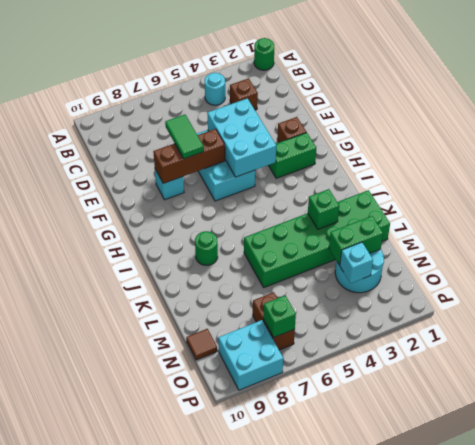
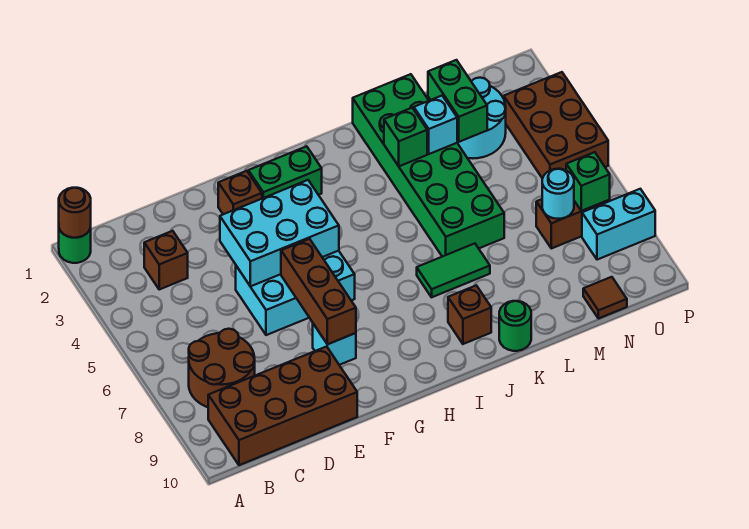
none -> brown round brick A1 level 2
cyan round brick B4 level 1 -> cyan round brick N7 level 2
none -> brown round brick B7:C8 level 1
none -> brown brick B9:E10 level 1
green tile E7:F7 level 3 -> green tile J7:K7 level 1
green brick G2:G3 level 1 -> green brick G2:H2 level 1
green round brick J8 level 1 -> green round brick K10 level 1
none -> brown brick J9 level 1
cyan brick N3 level 2 -> cyan brick L3 level 2
none -> brown brick O3:P5 level 1
cyan brick O8:P9 level 1 -> cyan brick O8:P8 level 1

